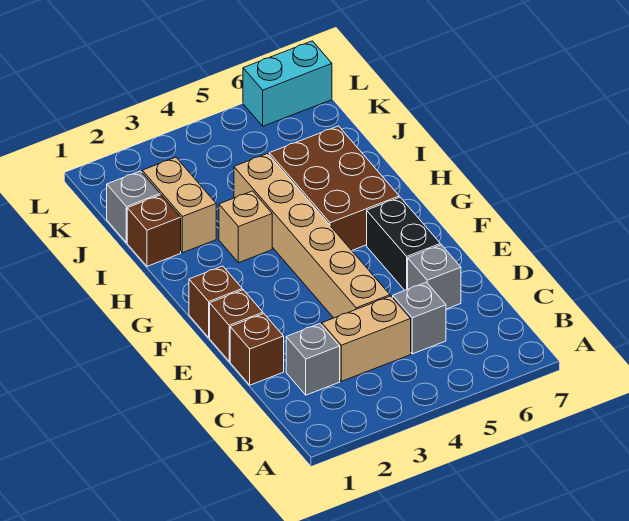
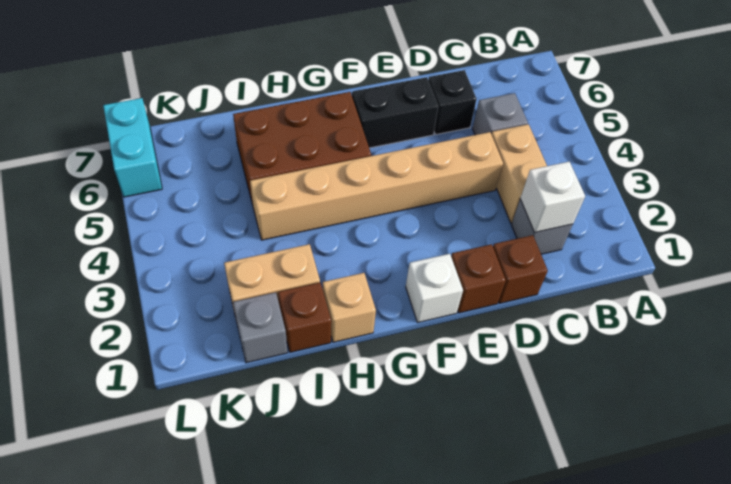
none -> white brick C2 level 2
grey brick D6 level 1 -> black brick D6 level 1
brown brick F1 level 1 -> white brick F1 level 1
tan brick H3 level 1 -> tan brick H1 level 1

